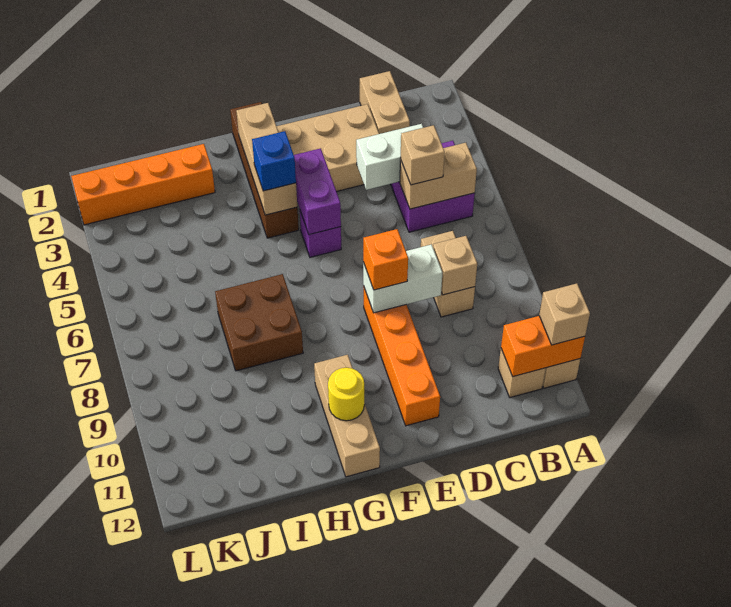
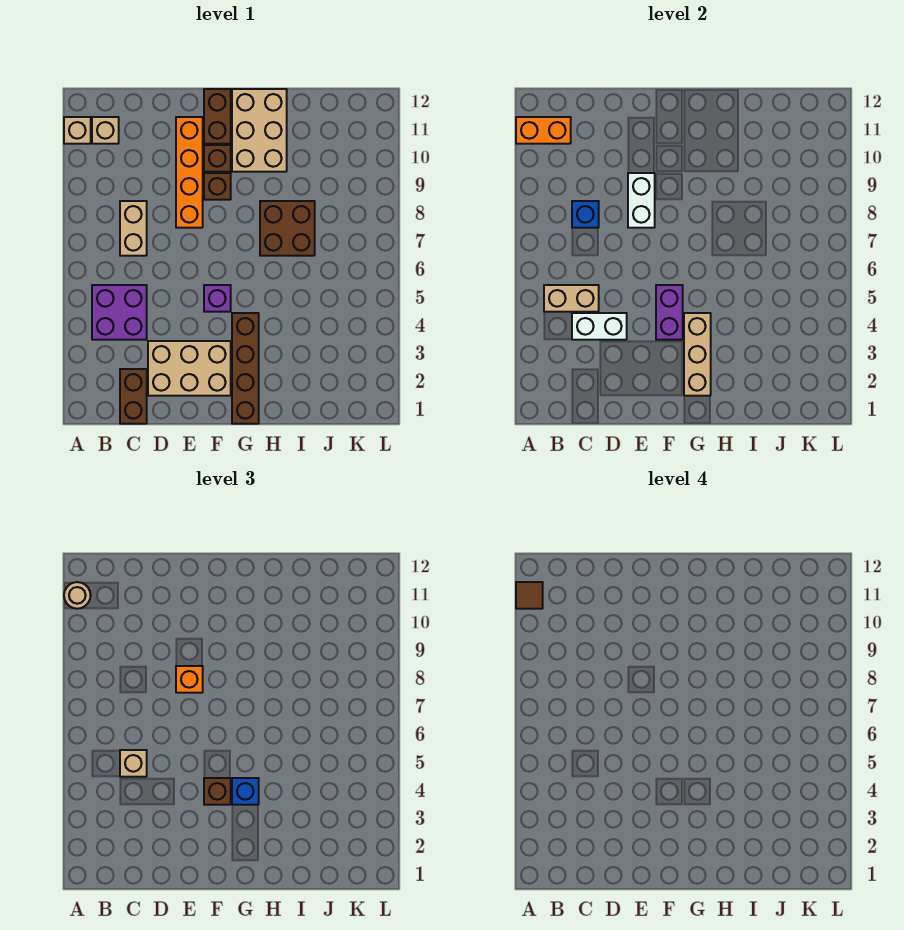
tan brick A11 level 3 -> tan round brick A11 level 3
none -> brown tile A11 level 4
tan brick C1:C2 level 1 -> brown brick C1:C2 level 1
tan brick C8 level 2 -> blue brick C8 level 2
white brick D8:E8 level 2 -> white brick E8:E9 level 2
none -> brown brick F4 level 3
none -> brown brick F9 level 1
none -> brown brick F10 level 1
none -> brown brick F11:F12 level 1
tan brick G10:G12 level 1 -> tan brick G10:H12 level 1
yellow round brick G11 level 2 -> none
orange brick I2:L2 level 1 -> none

